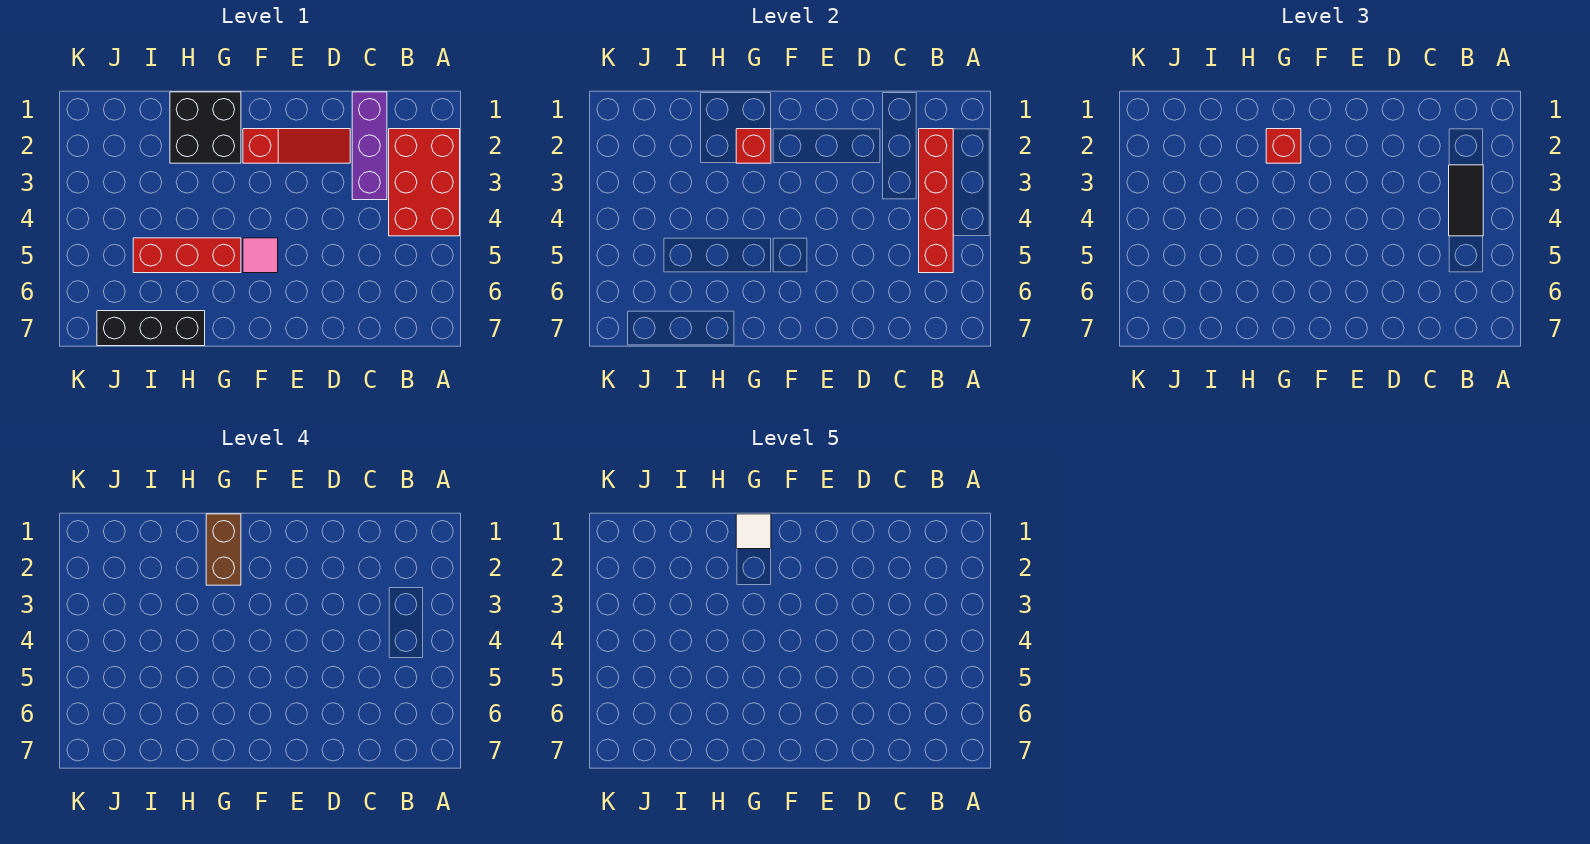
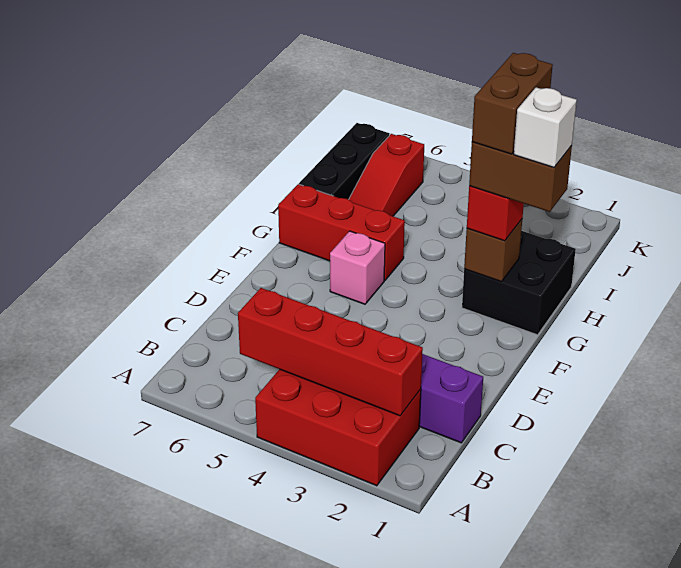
black tile B3:B4 level 3 -> none
red slope D2:F2 level 1 top F -> red slope H6:J6 level 1 top J
pink tile F5 level 1 -> pink brick F5 level 1
white tile G1 level 5 -> white brick G1 level 5
red brick G2 level 2 -> brown brick G2 level 2
none -> brown brick G2:H2 level 5
red brick G5:I5 level 1 -> red brick G5:G7 level 1

